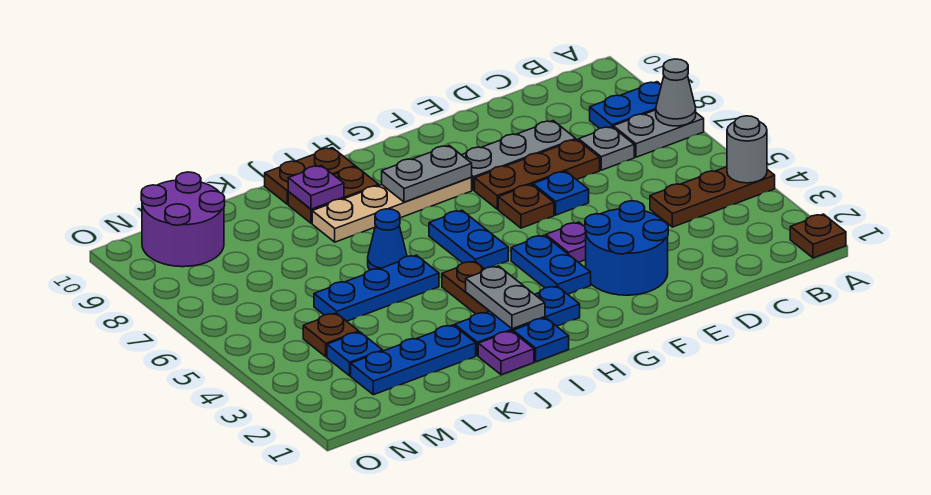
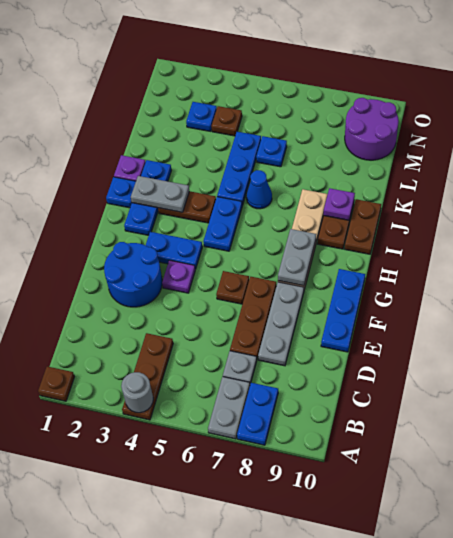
grey cone A7 level 2 -> none
blue plate E6 level 1 -> blue plate L6 level 1
blue plate H5:H6 level 1 -> blue plate H5:I5 level 1
blue plate K2:M2 level 1 -> blue plate E10:G10 level 1

